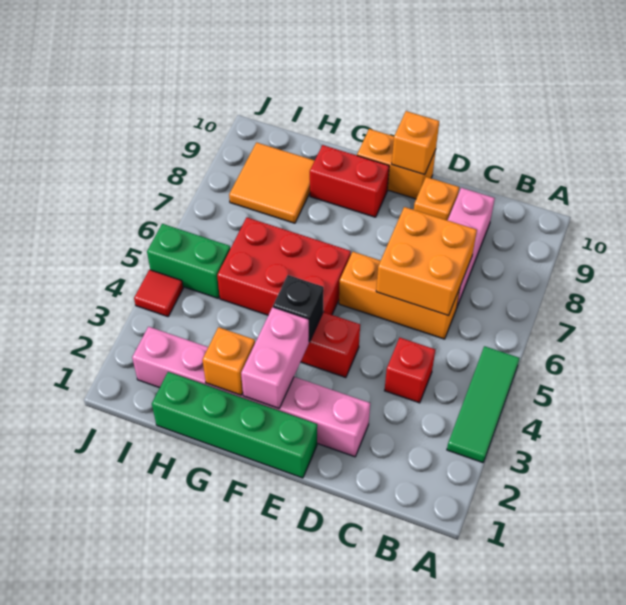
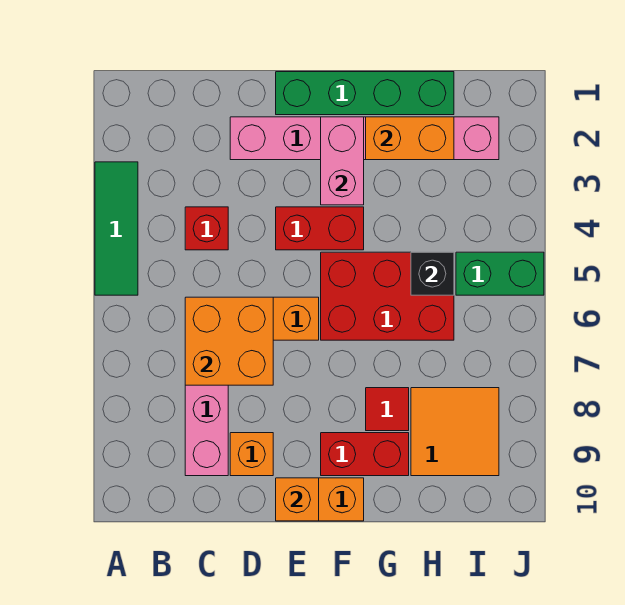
black brick F4 level 2 -> black brick H5 level 2
orange brick G2 level 2 -> orange brick G2:H2 level 2
red tile J4 level 1 -> red tile G8 level 1

